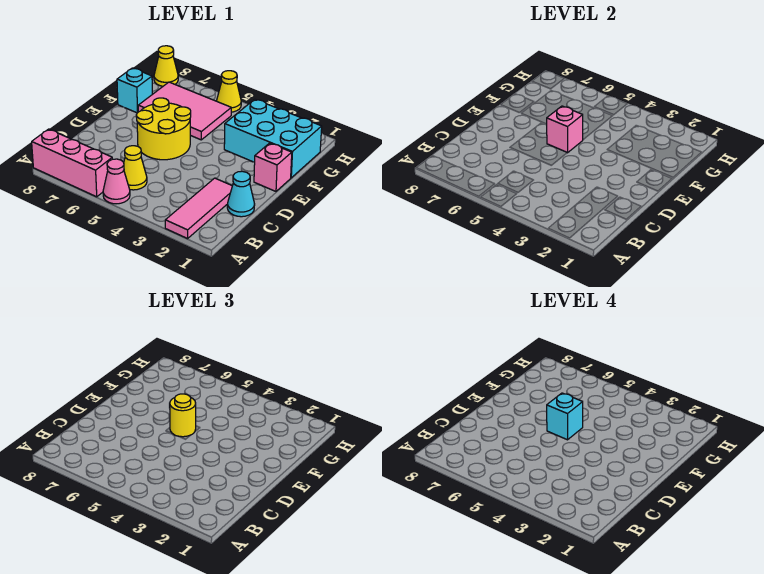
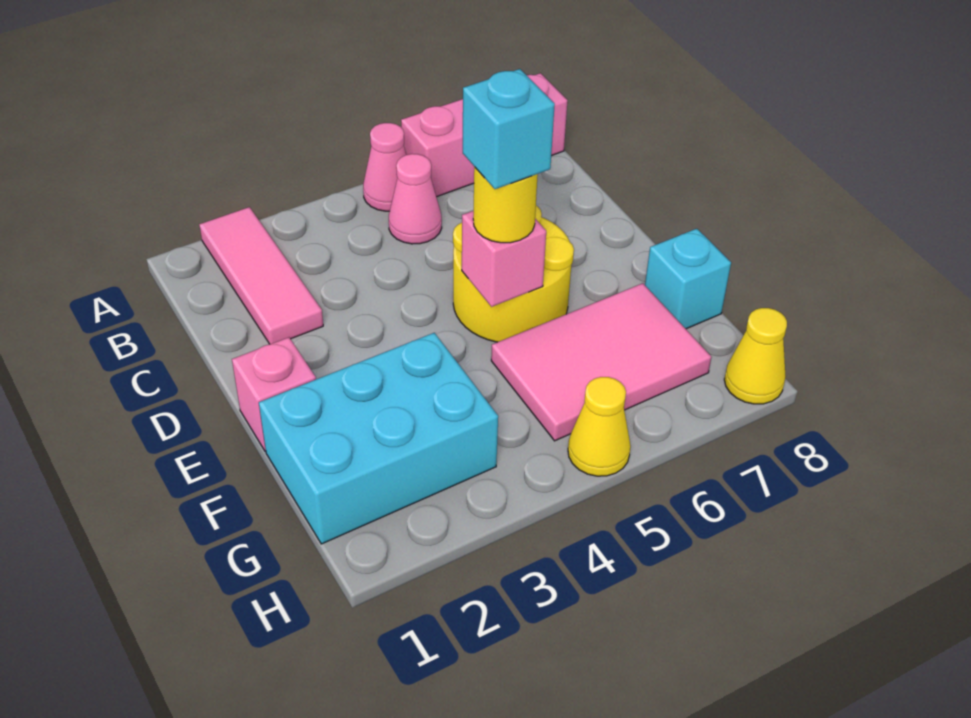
yellow cone B5 level 1 -> pink cone B5 level 1
cyan cone C1 level 1 -> none

